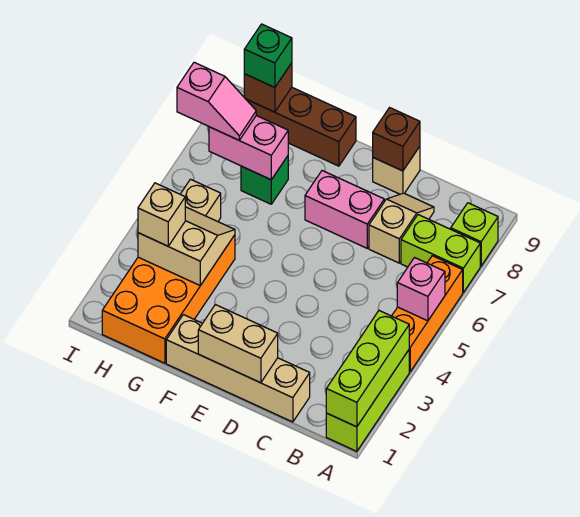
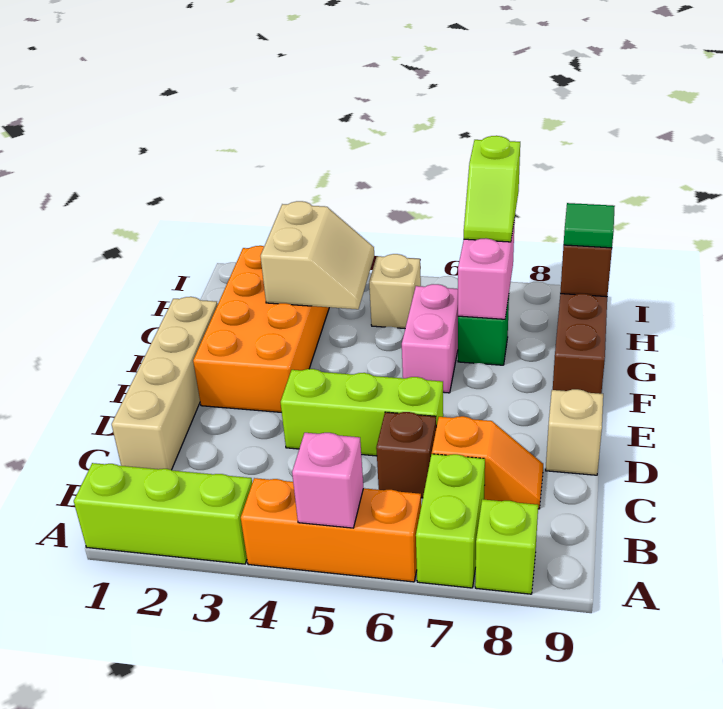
lime brick A1:A3 level 2 -> lime brick D4:D6 level 1
tan slope C7:C8 level 1 top 7 -> orange slope C7:C8 level 1 top 7
tan brick D1:E1 level 2 -> none
pink brick D7:E7 level 1 -> pink brick F6:G6 level 1
brown brick D9 level 2 -> brown brick C6 level 1
orange brick G1:H4 level 1 -> orange brick E2:H3 level 1
tan brick H3 level 3 -> none
pink slope H7:I7 level 3 top I -> lime slope H7:I7 level 3 top I
green brick H9 level 3 -> green tile H9 level 3

